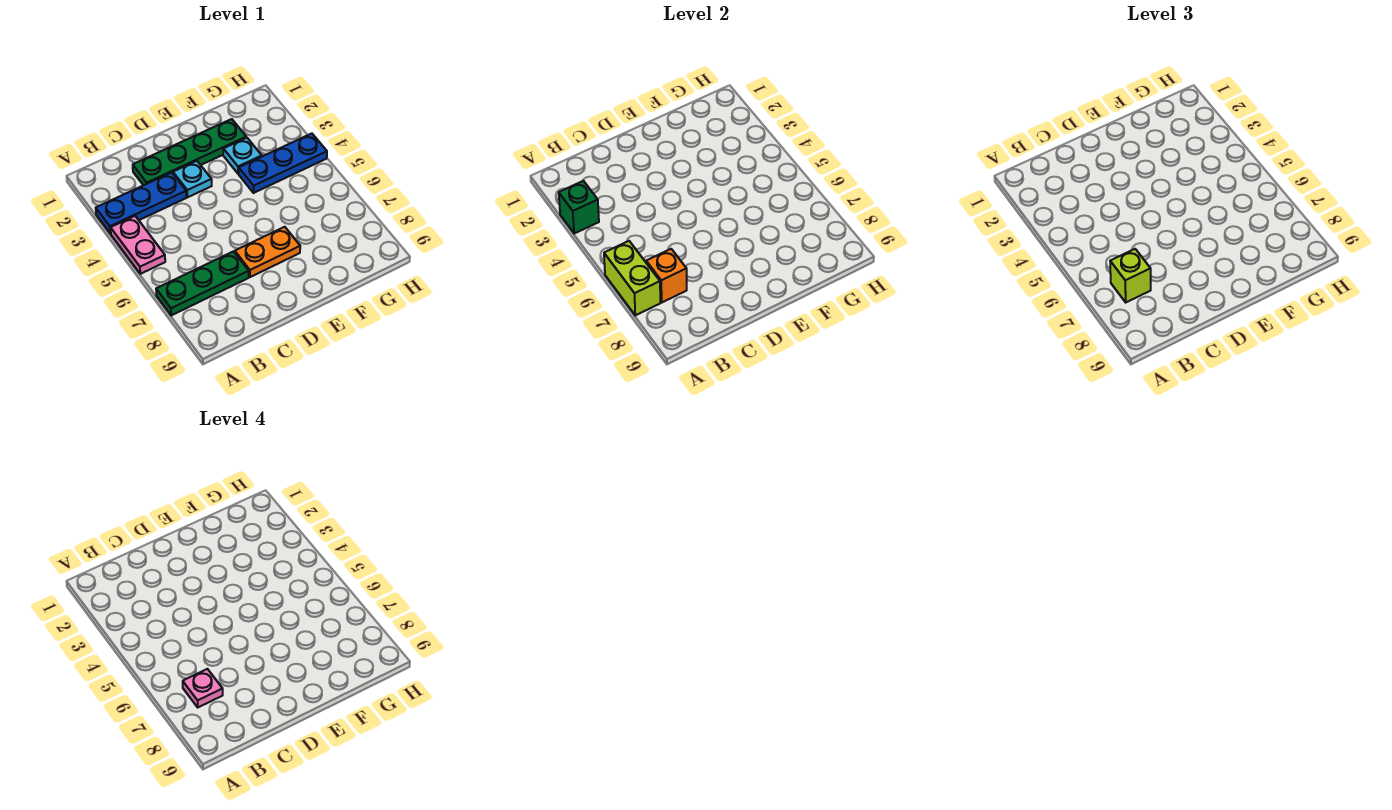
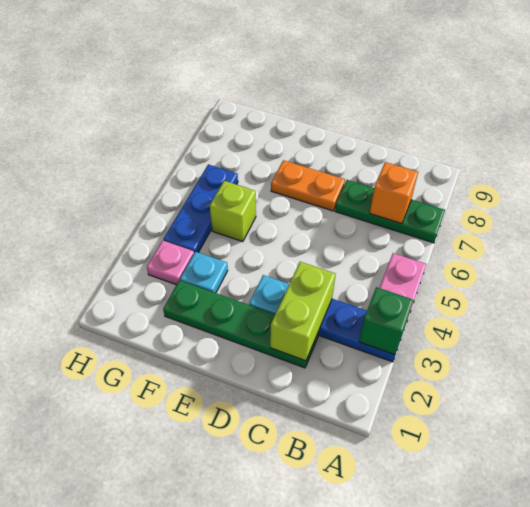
lime brick A6:A7 level 2 -> lime brick C2:C3 level 2
lime brick B7 level 3 -> lime brick F5 level 1
pink plate B7 level 4 -> pink plate G3 level 1
blue plate F4:H4 level 1 -> blue plate G4:G6 level 1

